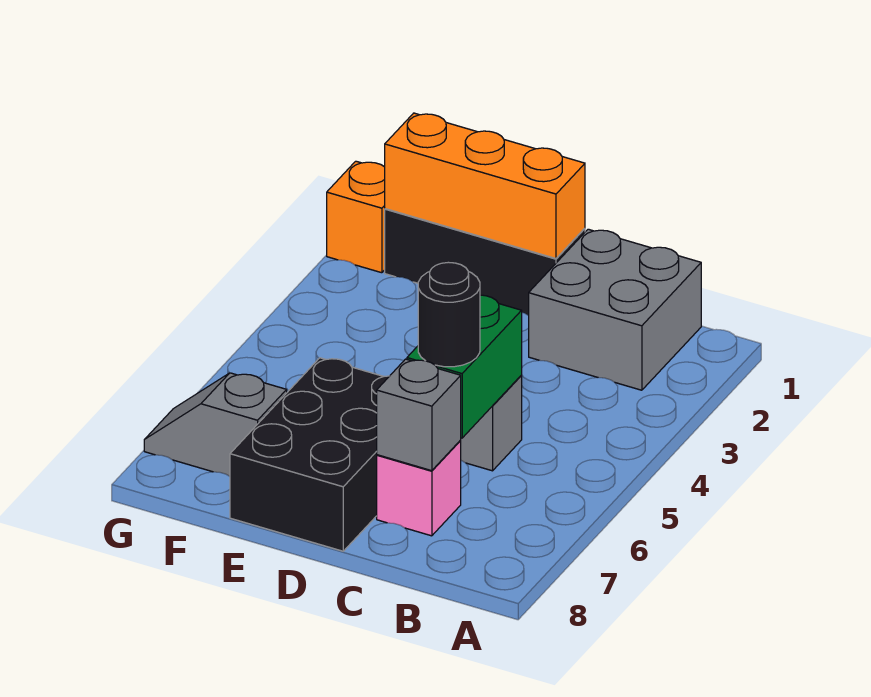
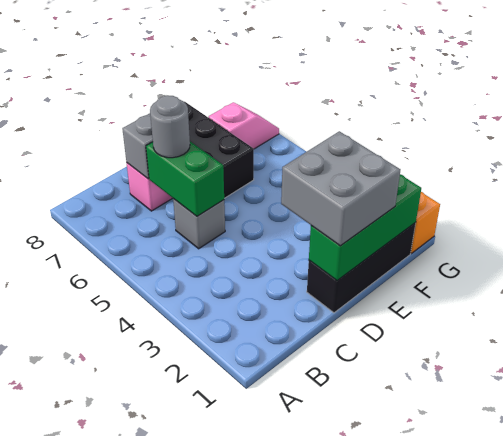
grey brick B1:C2 level 1 -> grey brick D1:E2 level 3
black round brick C6 level 3 -> grey round brick C6 level 3
orange brick D1:F1 level 2 -> green brick D1:F1 level 2
grey slope F7:G7 level 1 top F -> pink slope F7:G7 level 1 top F

